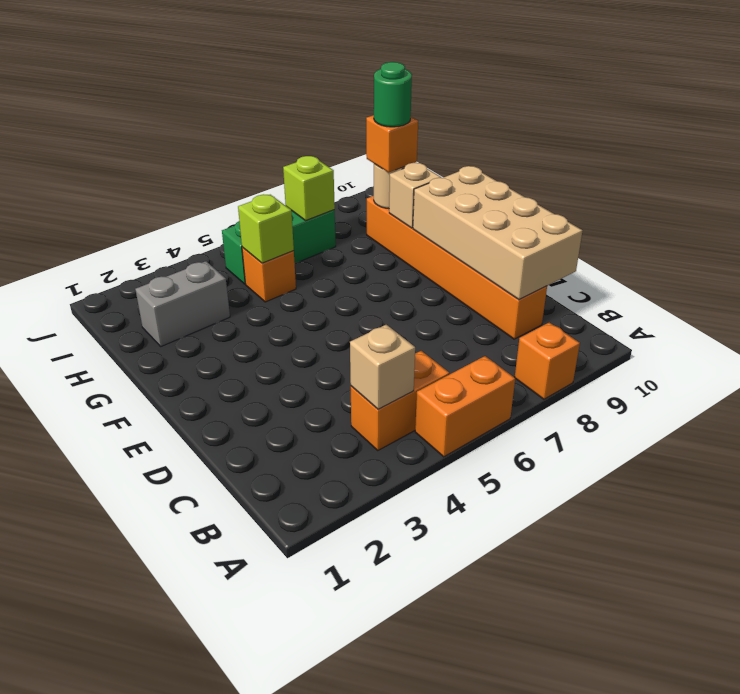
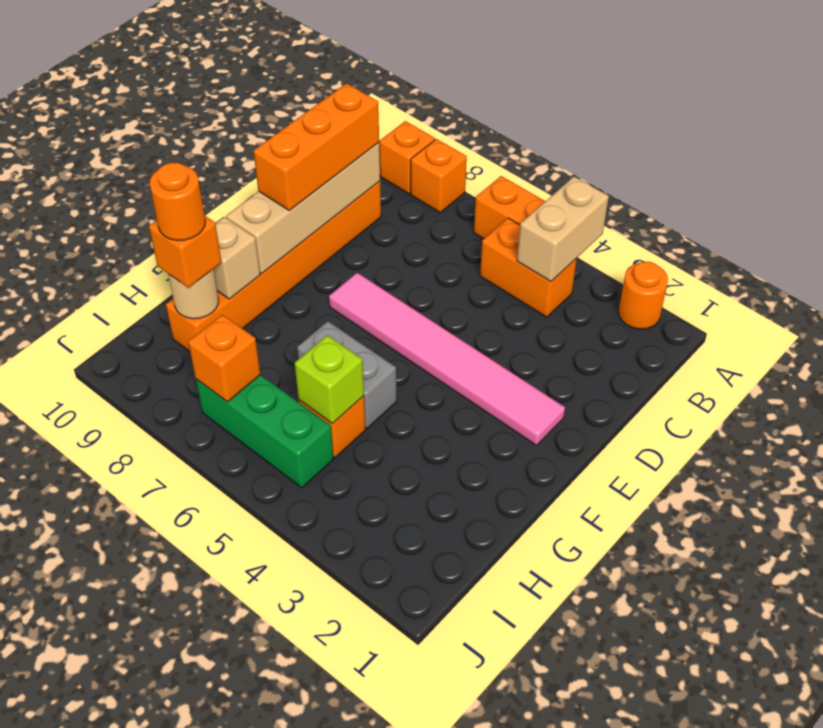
none -> orange round brick A2 level 1
none -> orange brick A9 level 1
tan brick B4 level 2 -> tan brick A4:B4 level 2
tan brick C9:F10 level 2 -> tan brick C9:F9 level 2
none -> orange brick C9:E9 level 3
none -> pink tile E2:E7 level 1
grey brick H2:H3 level 1 -> grey brick G5:G6 level 1
green round brick H9 level 4 -> orange round brick H9 level 4
lime brick I7 level 2 -> orange brick I7 level 2

